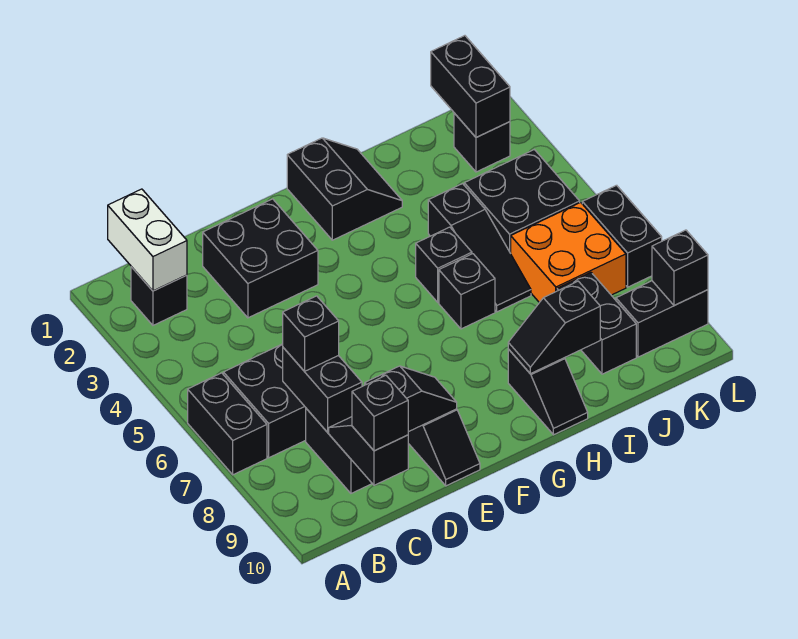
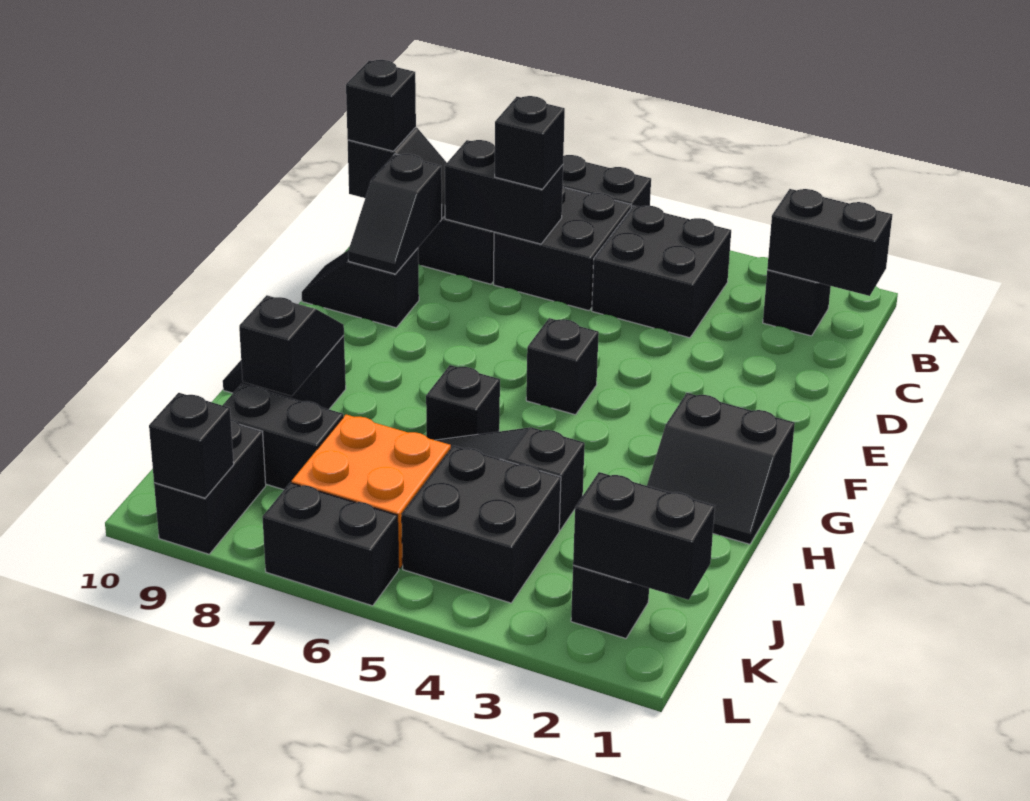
white brick B1:B2 level 2 -> black brick B1:B2 level 2
black brick D2:E3 level 1 -> black brick B4:C5 level 1
black brick H5 level 1 -> black brick F5 level 1

